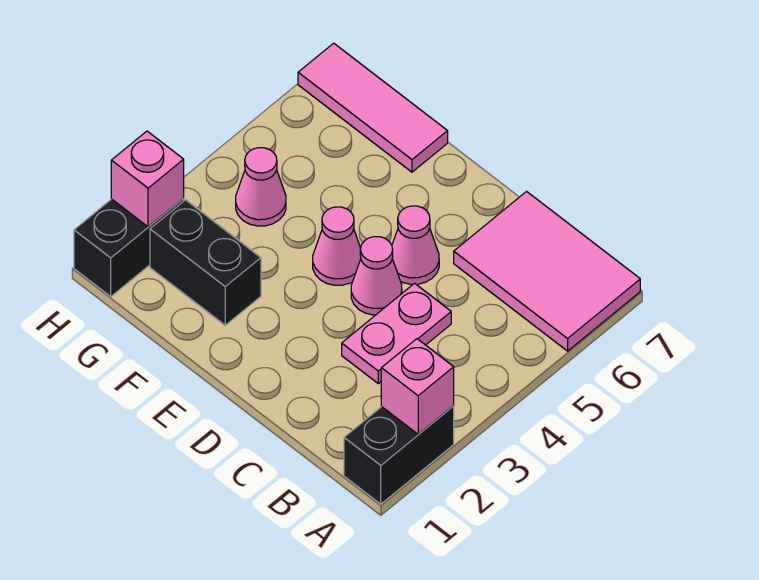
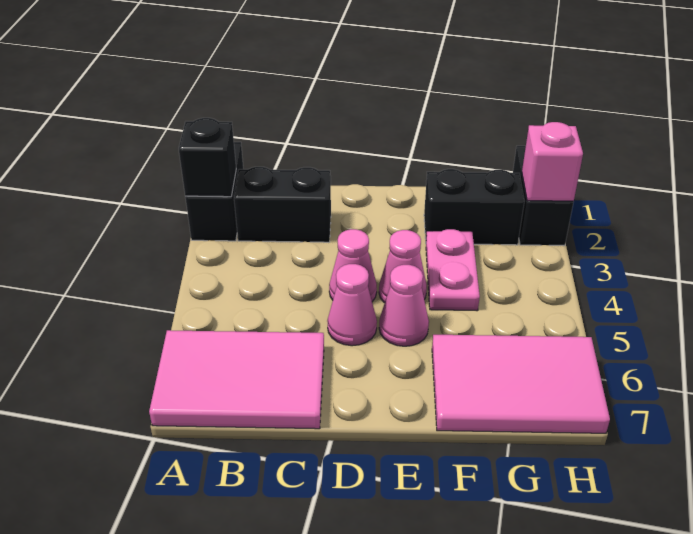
pink brick A2 level 2 -> black brick A2 level 2
none -> black brick B2:C2 level 1
pink plate C3:C4 level 1 -> pink plate F3:F4 level 1
pink tile F7:H7 level 1 -> pink tile F6:H7 level 1
pink cone G4 level 1 -> pink cone E5 level 1

